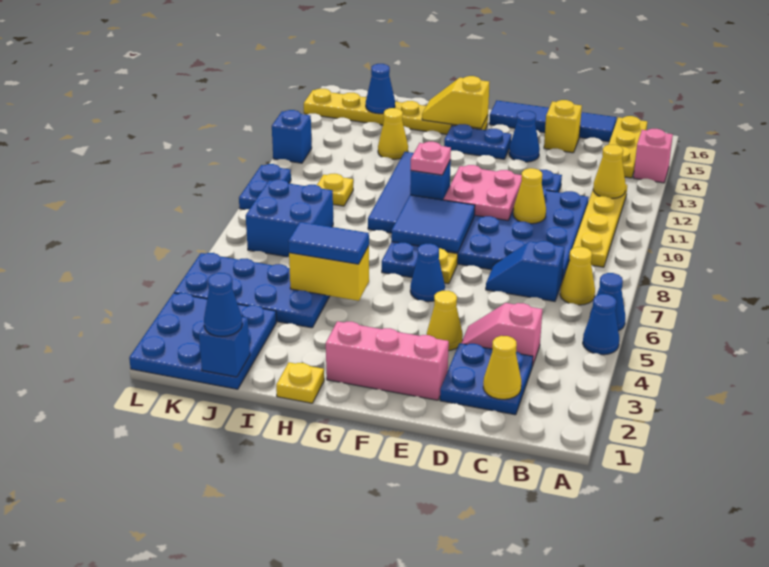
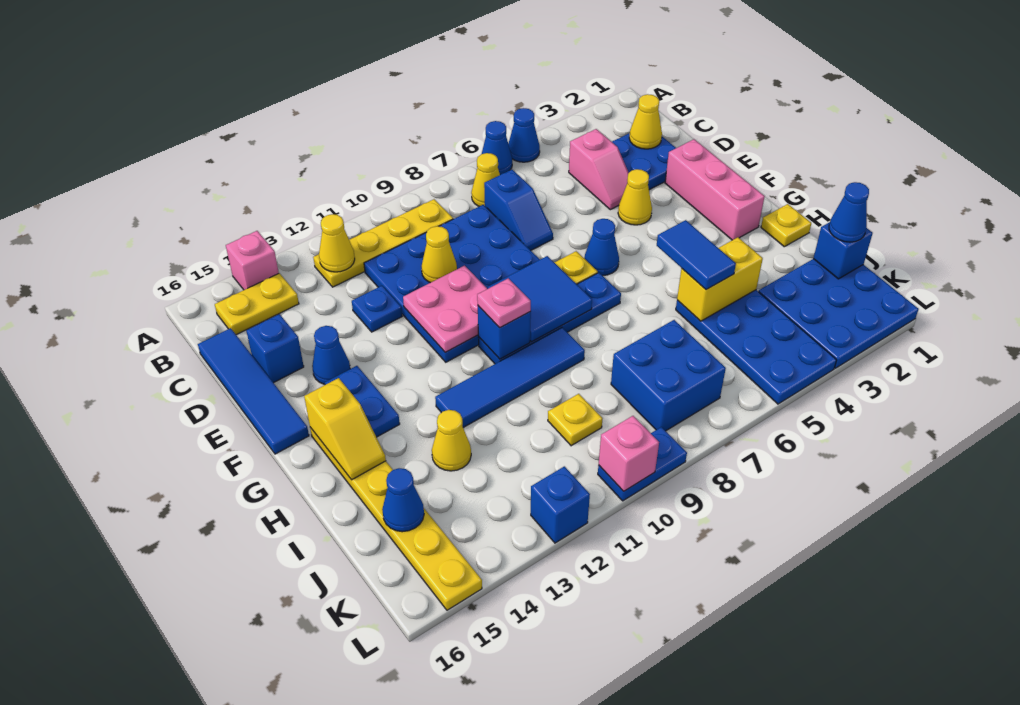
yellow plate B14:B16 level 1 -> yellow plate B14:B15 level 1
yellow brick D15 level 1 -> blue brick D15 level 1
yellow brick H5:I5 level 2 -> yellow brick I4:I5 level 2
none -> pink brick L10 level 2

